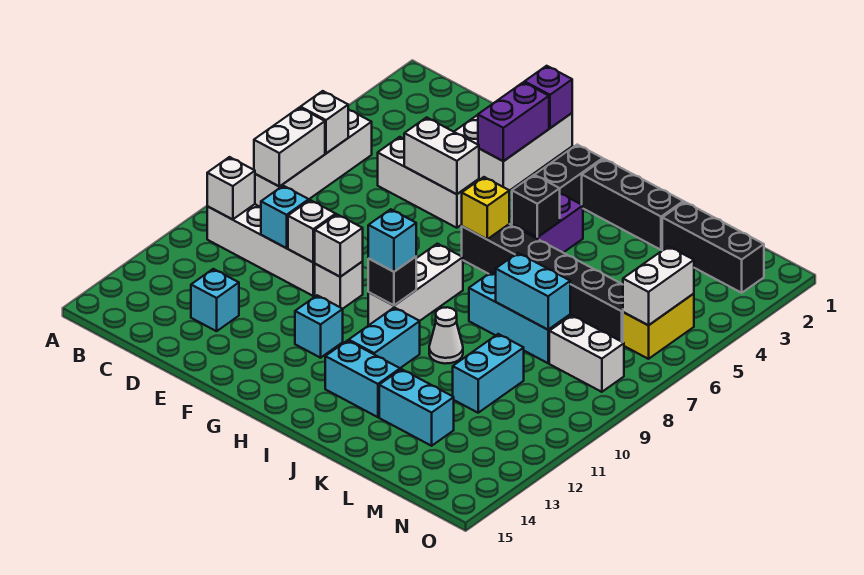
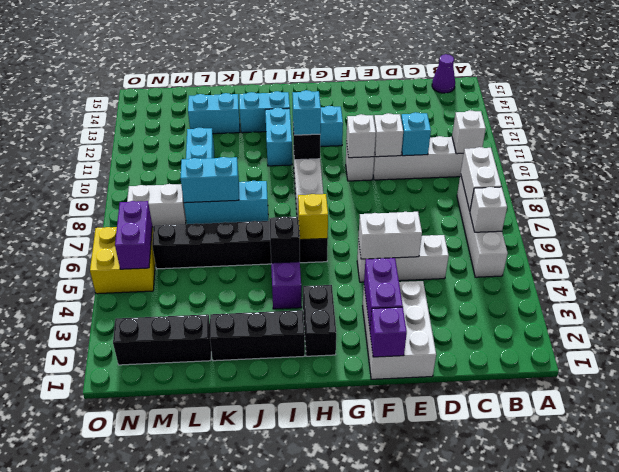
none -> purple cone B15 level 1
cyan brick D13 level 1 -> none
white cone J10 level 1 -> none
yellow brick N5:N6 level 1 -> yellow brick N5:O6 level 1
white brick N5:N6 level 2 -> purple brick N5:N6 level 2

